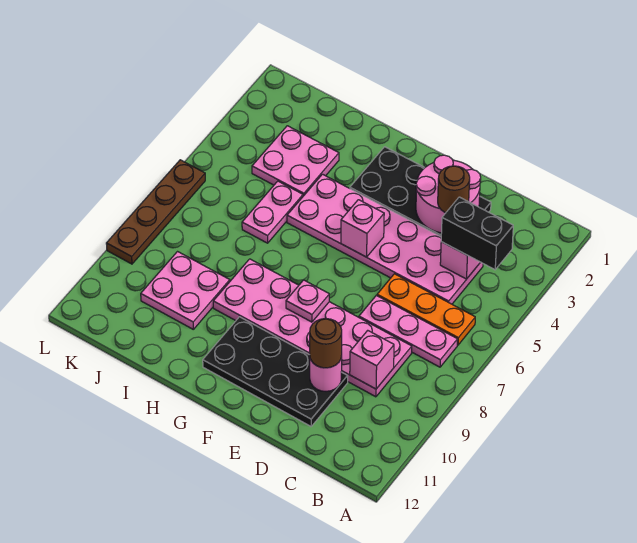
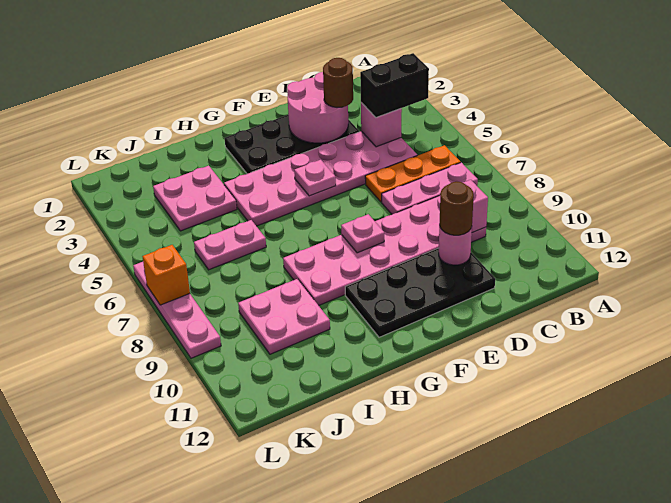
pink brick F5 level 2 -> pink plate F5 level 2
pink plate I5:I6 level 1 -> pink plate I6:J6 level 1
brown plate L6:L9 level 1 -> pink plate L6:L9 level 1
none -> orange brick L7 level 2

